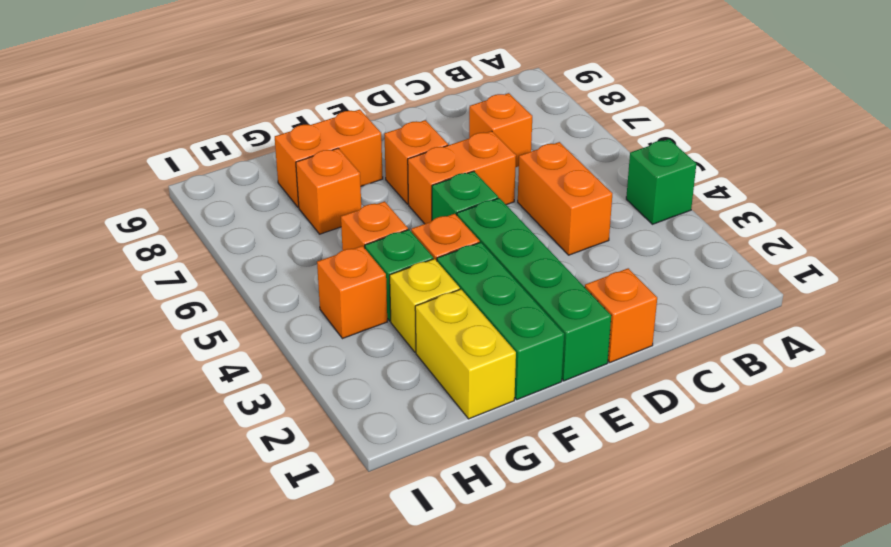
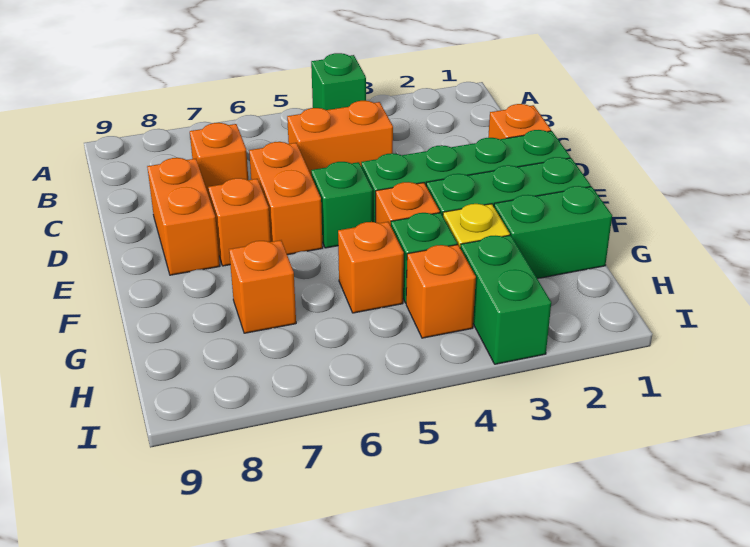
orange brick F8:G8 level 1 -> orange brick D8:E8 level 1
yellow brick G1:G2 level 1 -> green brick G1:G2 level 1
none -> green brick H3:I3 level 1

